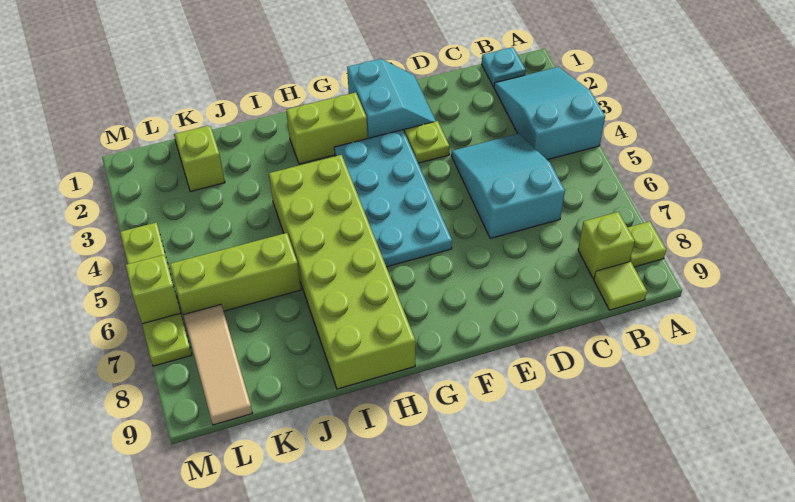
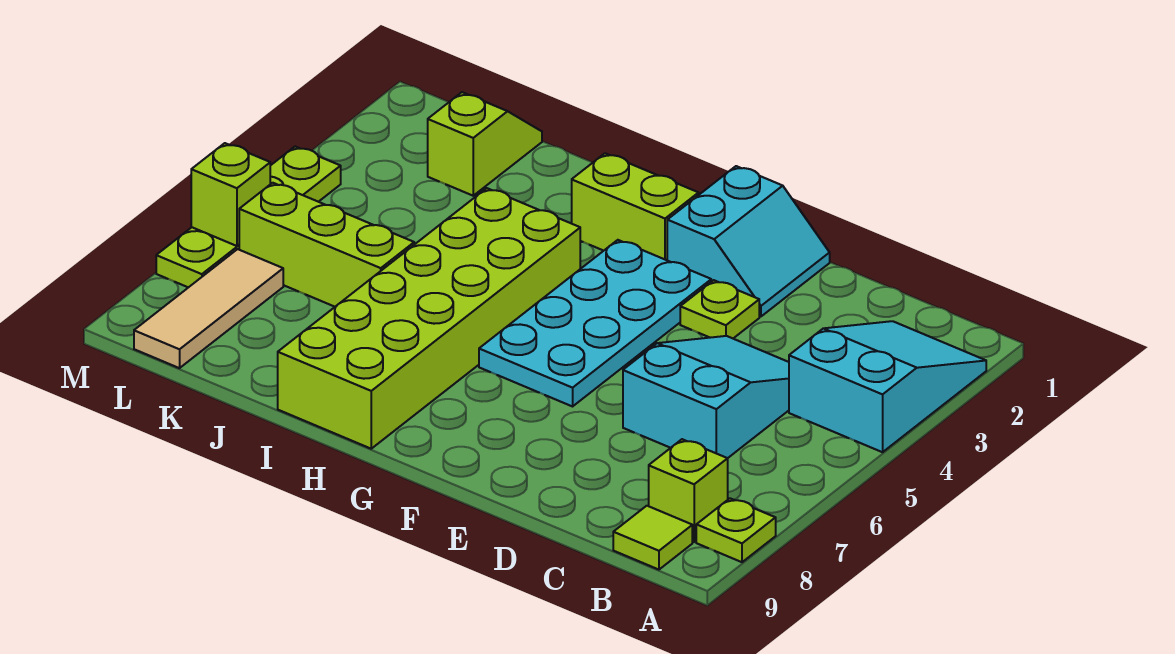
cyan plate B1 level 1 -> none

